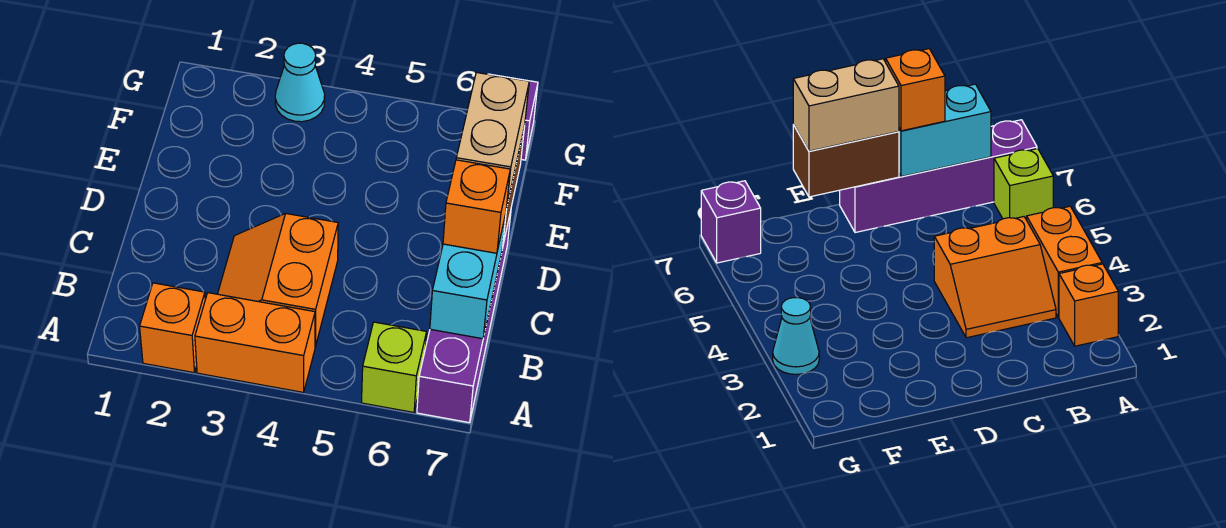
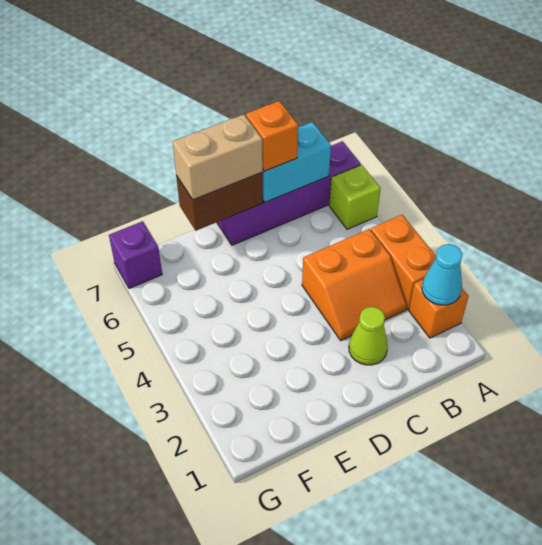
none -> lime cone C2 level 1
cyan cone G3 level 1 -> cyan cone A2 level 2

